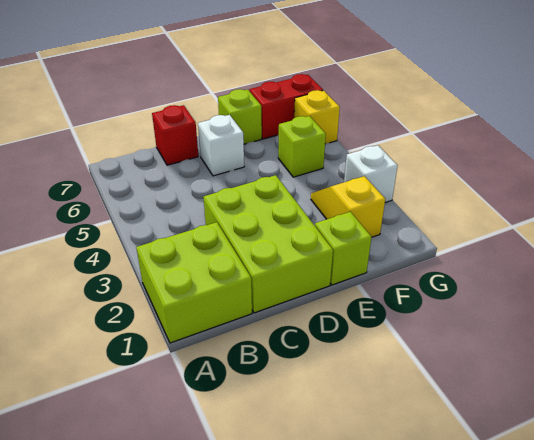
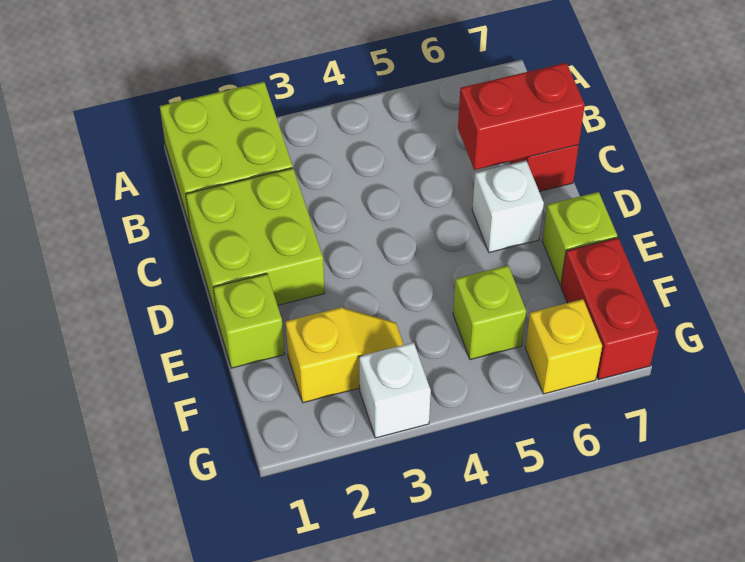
lime brick C1:D3 level 1 -> lime brick C1:D2 level 1
none -> red brick C6:C7 level 2

